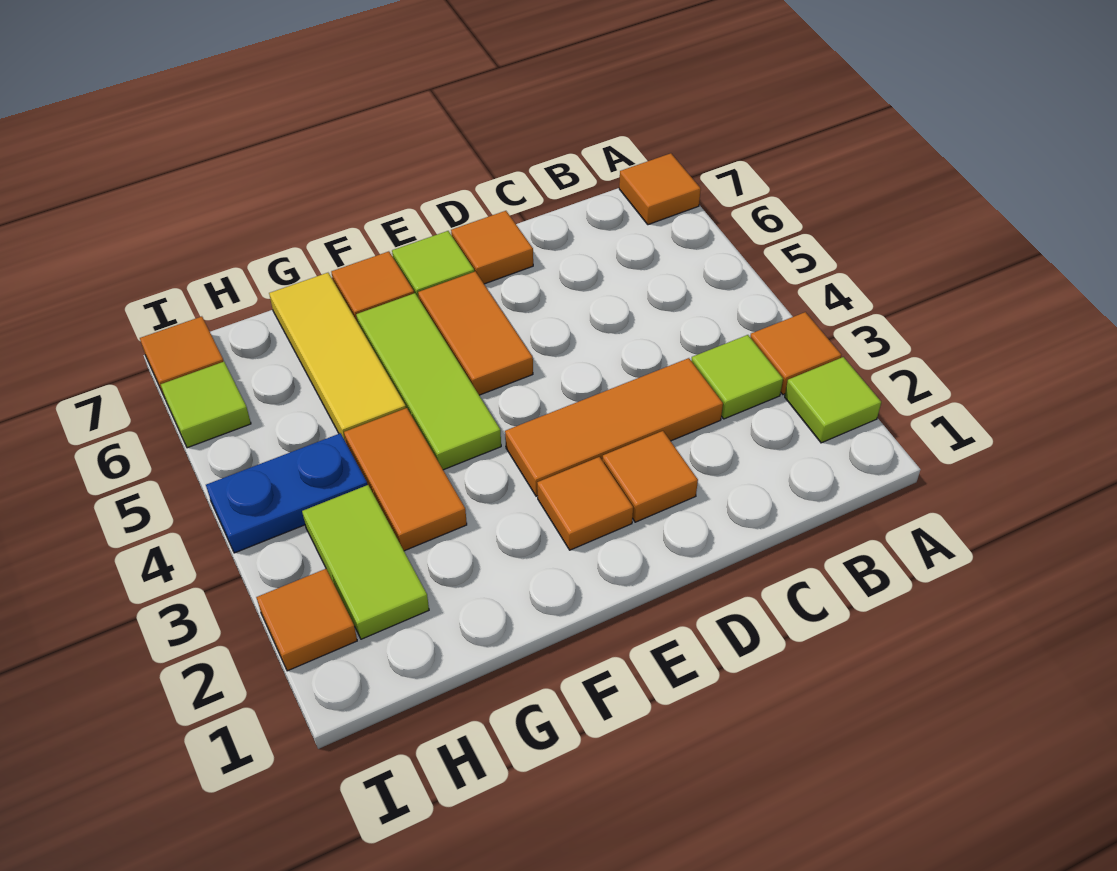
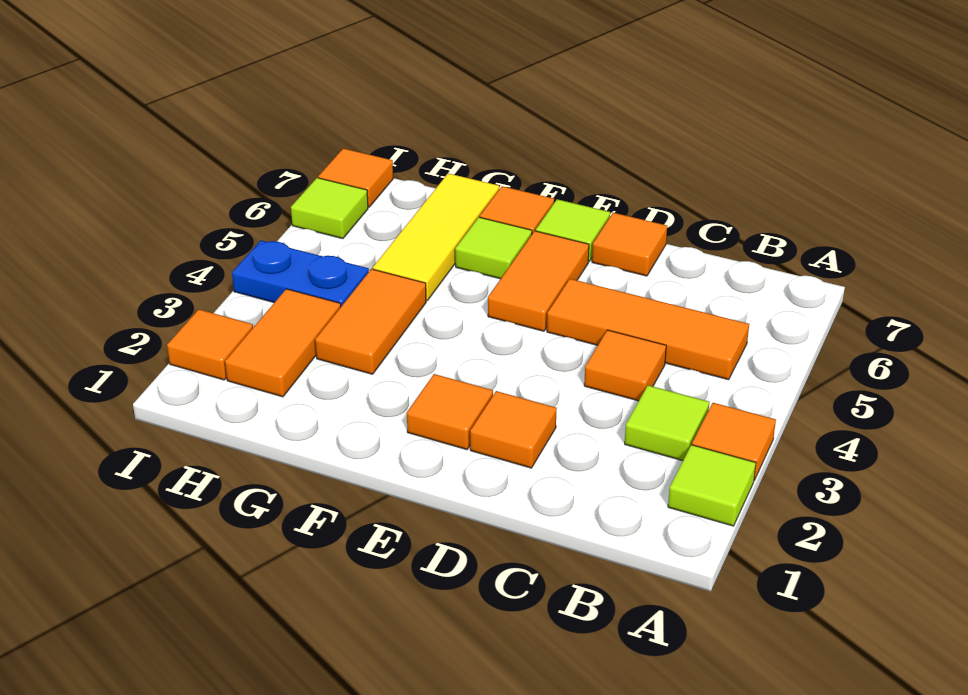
orange tile A7 level 1 -> orange tile C4 level 1
orange tile C3:E3 level 1 -> orange tile B5:D5 level 1
lime tile F4:F6 level 1 -> lime tile F6 level 1
lime tile H2:H3 level 1 -> orange tile H2:H3 level 1

